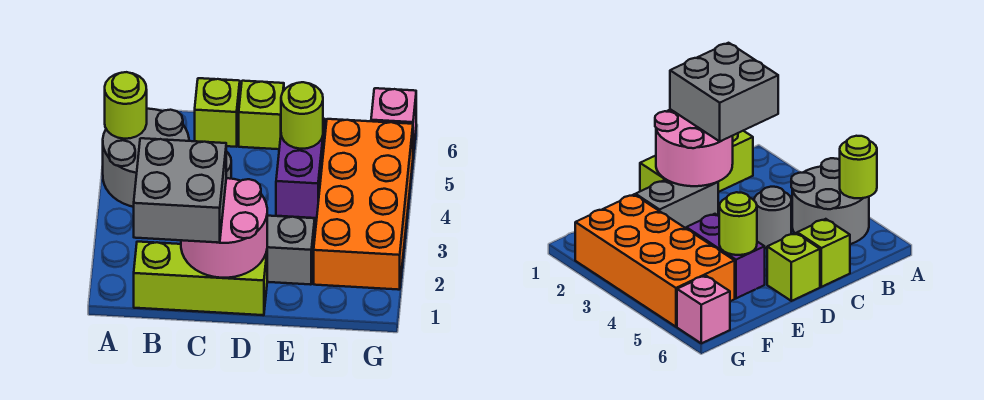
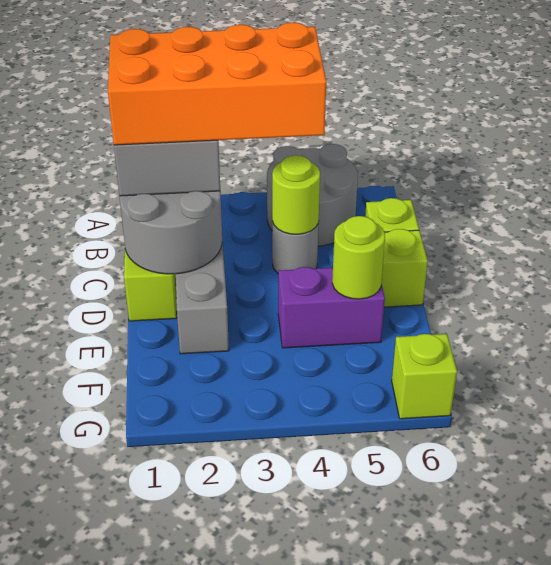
lime round brick A5 level 2 -> lime round brick C4 level 2
pink round brick C1:D2 level 2 -> grey round brick C1:D2 level 2
orange brick F2:G5 level 1 -> orange brick B1:C4 level 4
pink brick G6 level 1 -> lime brick G6 level 1

